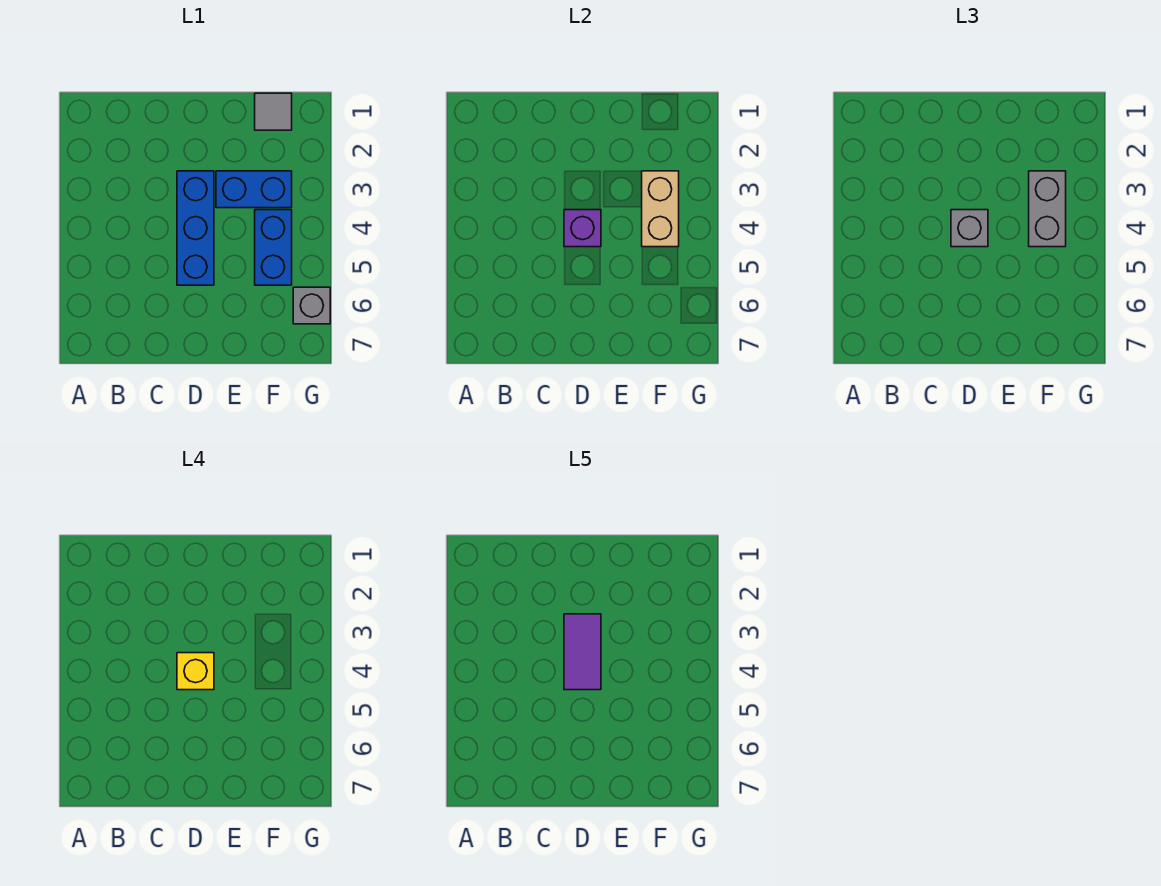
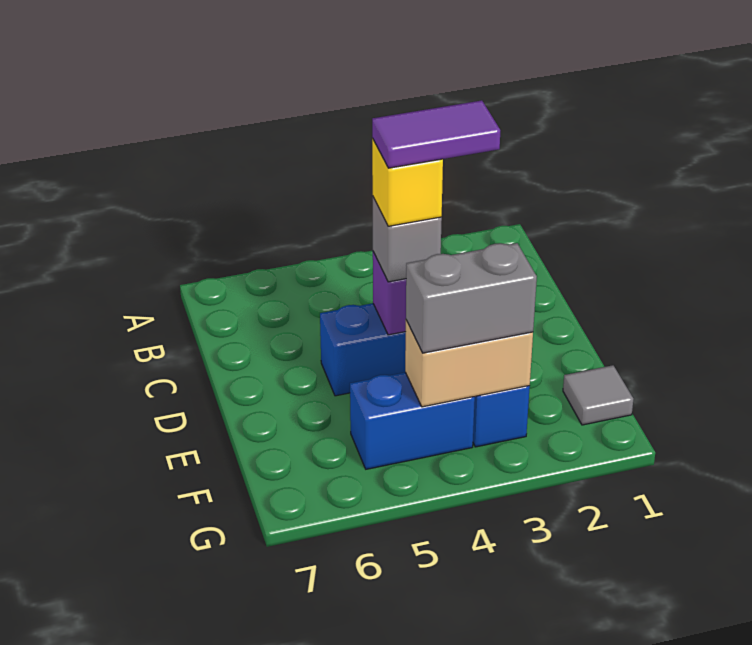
grey brick G6 level 1 -> none

